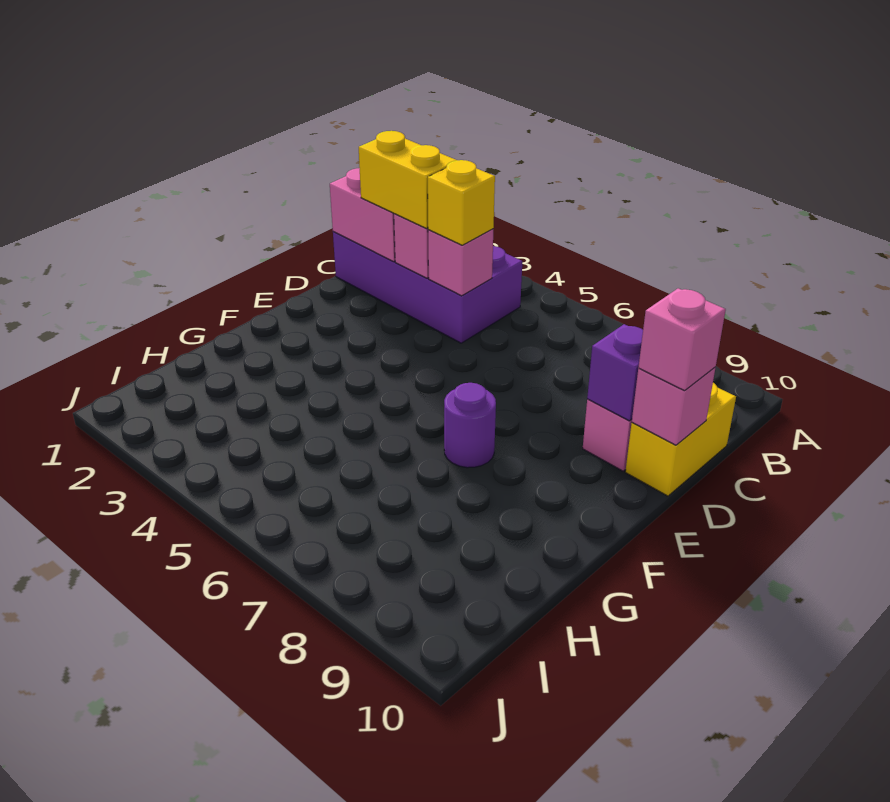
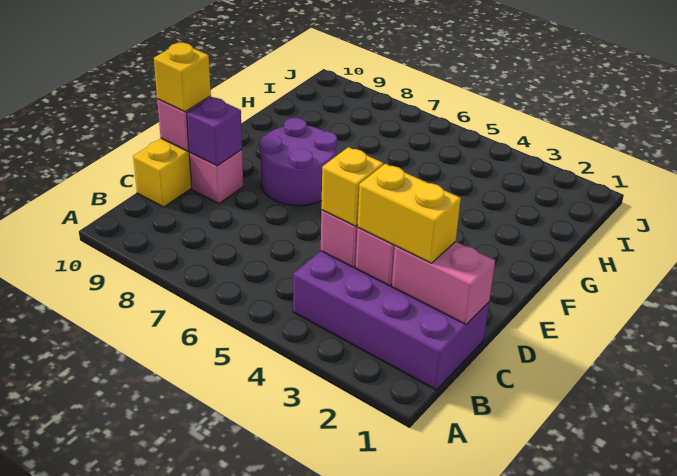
pink brick D10 level 3 -> yellow brick D10 level 3
purple round brick F7 level 1 -> purple round brick E7:F8 level 1

